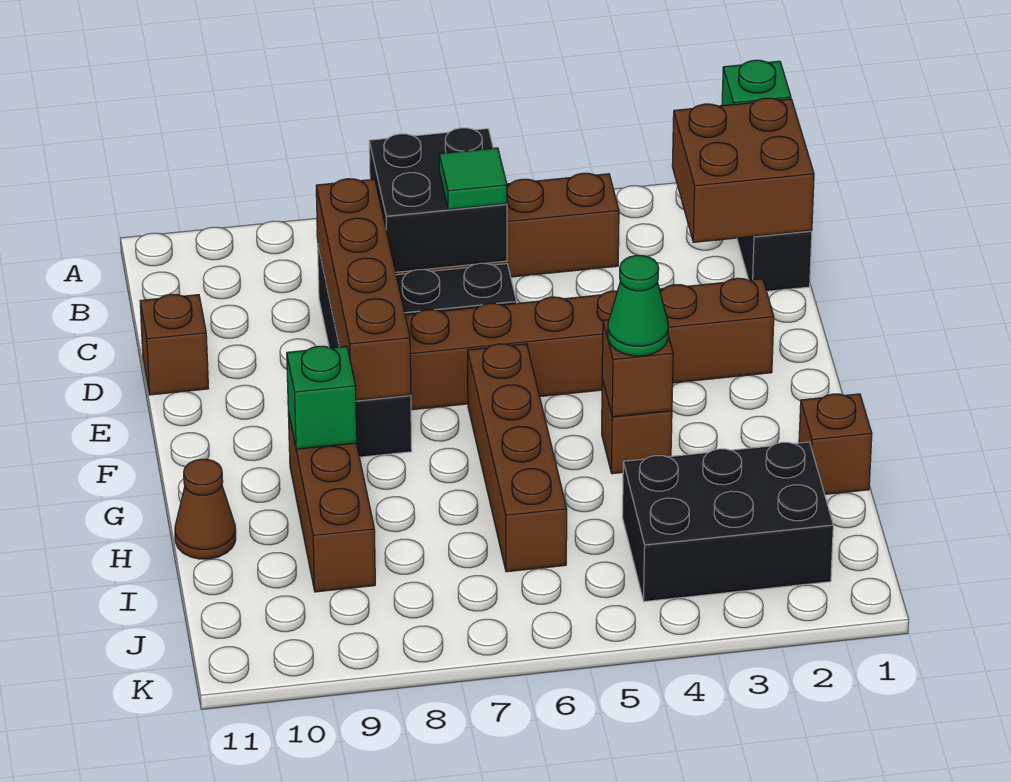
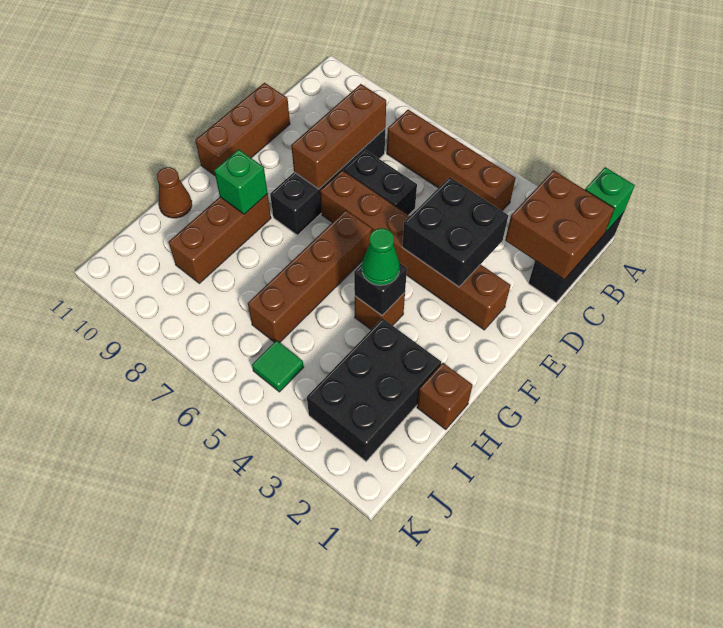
black brick B6:C7 level 2 -> black brick D3:E4 level 2
green tile C6 level 3 -> green tile J5 level 1
brown brick C8:F8 level 2 -> brown brick C8:E8 level 2
brown brick D11 level 1 -> brown brick D11:F11 level 1
brown brick G4 level 2 -> black brick G4 level 2
black brick I2:J4 level 1 -> black brick H2:J3 level 1

